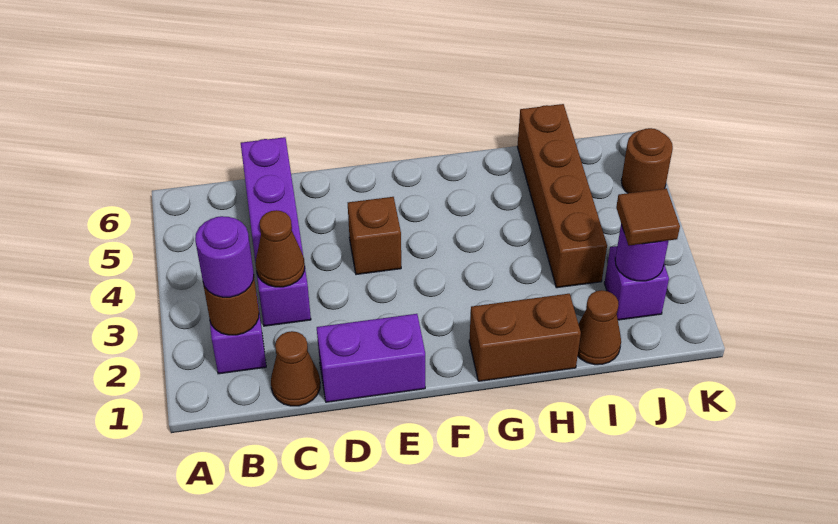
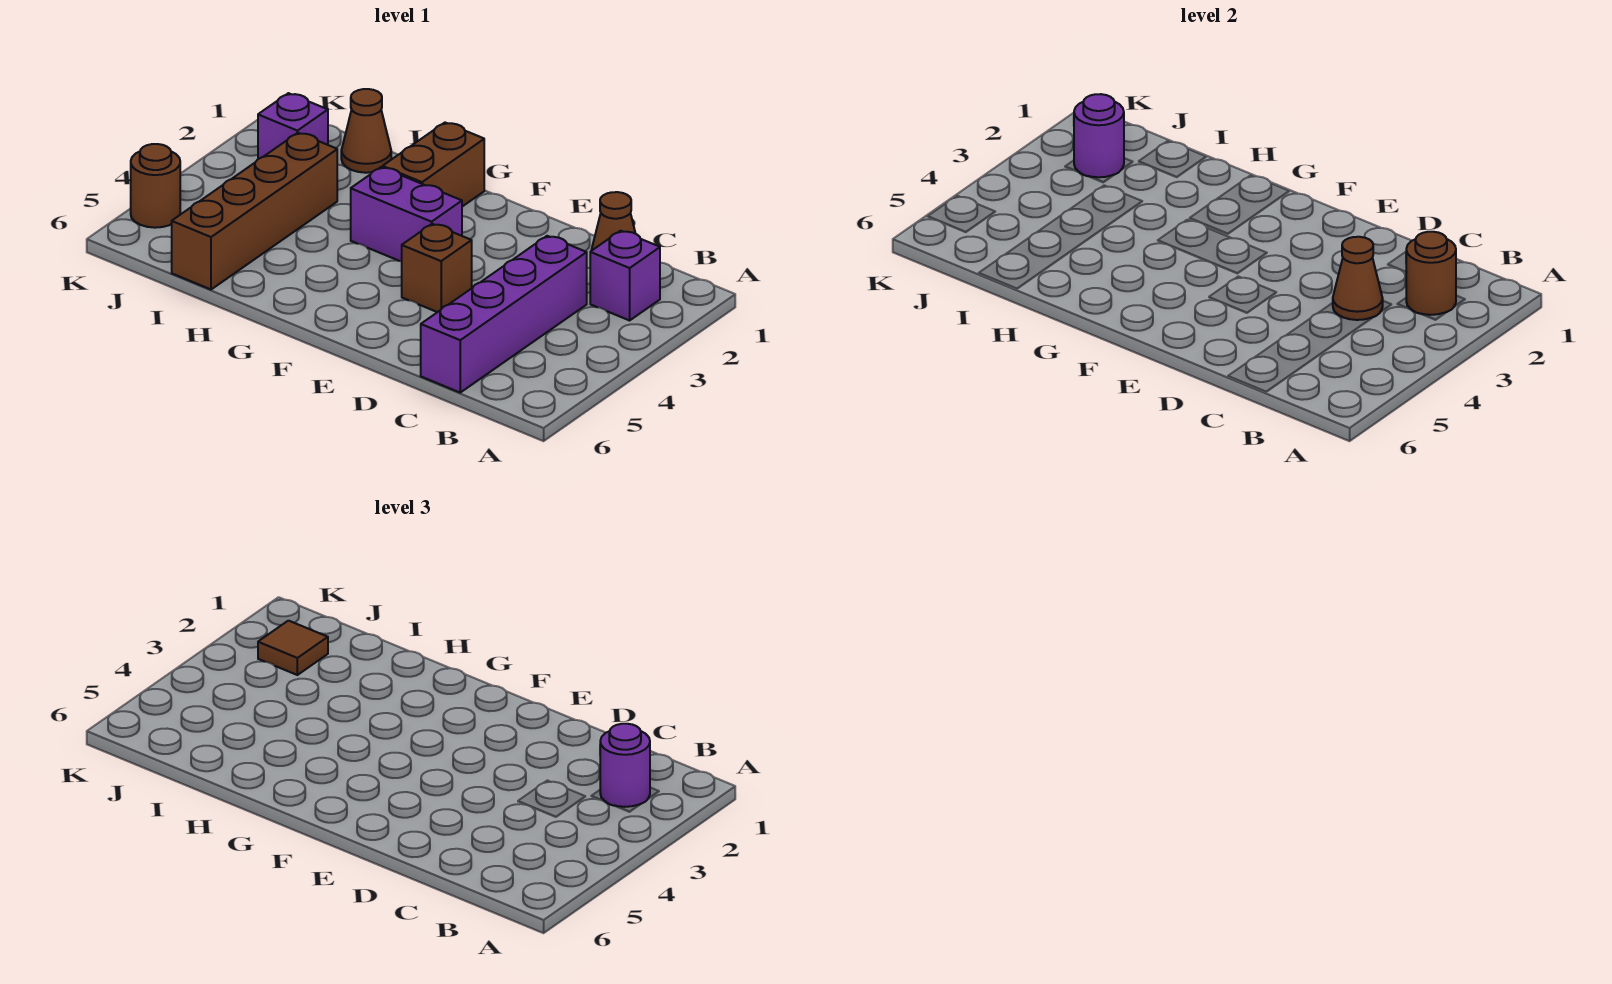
purple brick D1:E1 level 1 -> purple brick F3:G3 level 1
brown brick G1:H1 level 1 -> brown brick G1:G2 level 1

